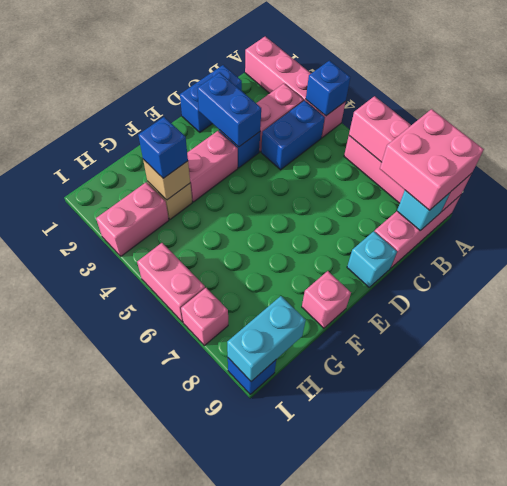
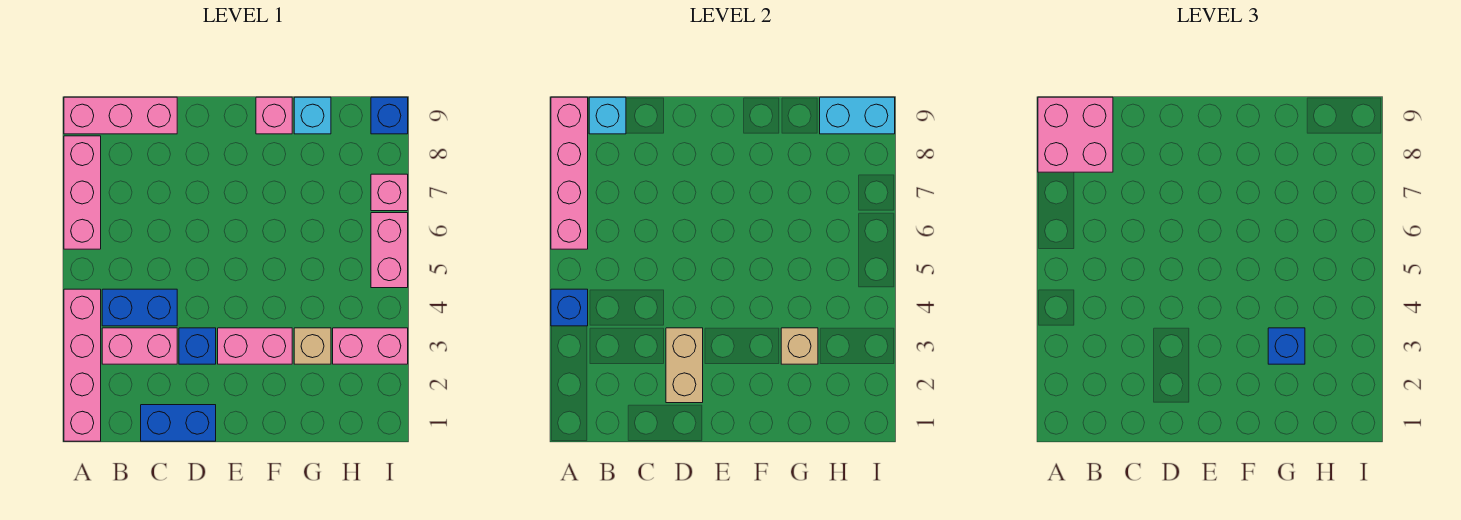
blue brick D2:D3 level 2 -> tan brick D2:D3 level 2
cyan brick D9 level 1 -> cyan brick G9 level 1

